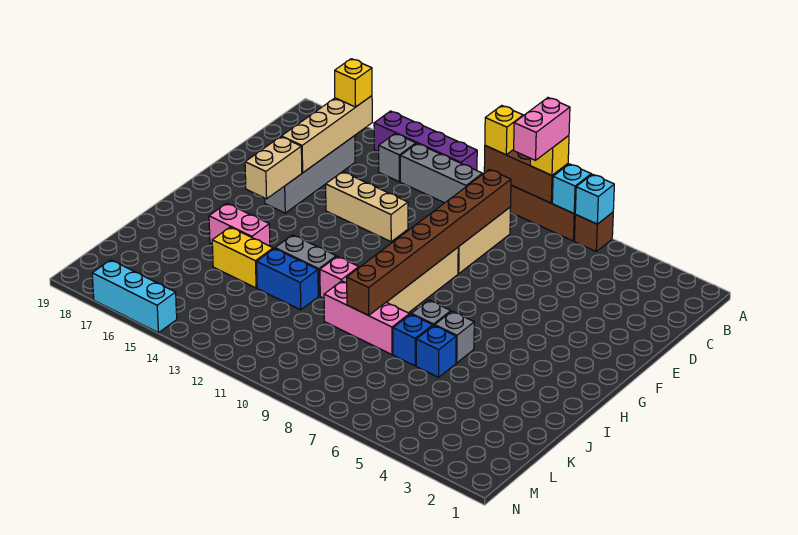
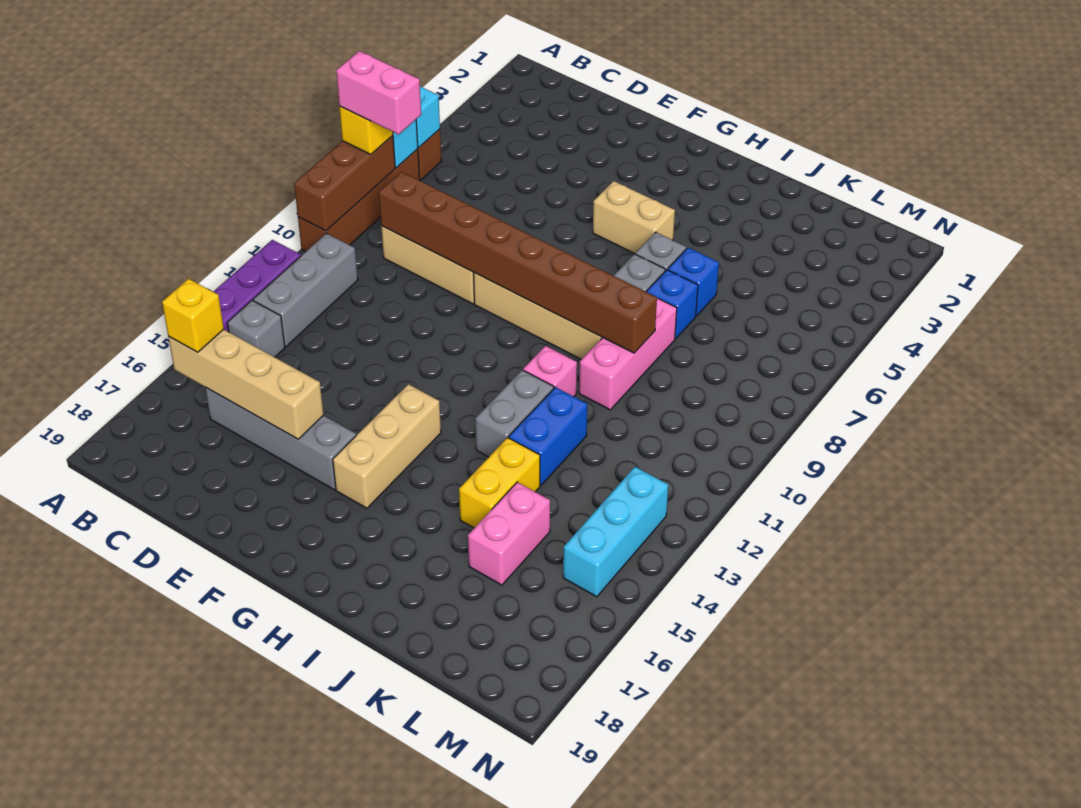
yellow brick A10 level 3 -> none
tan brick E12:E14 level 1 -> tan brick G14:G16 level 1
tan brick F16:G16 level 2 -> tan brick G5:H5 level 1
pink brick I15:I16 level 1 -> pink brick K15:K16 level 1
cyan brick N15:N17 level 1 -> cyan brick M13:M15 level 1

